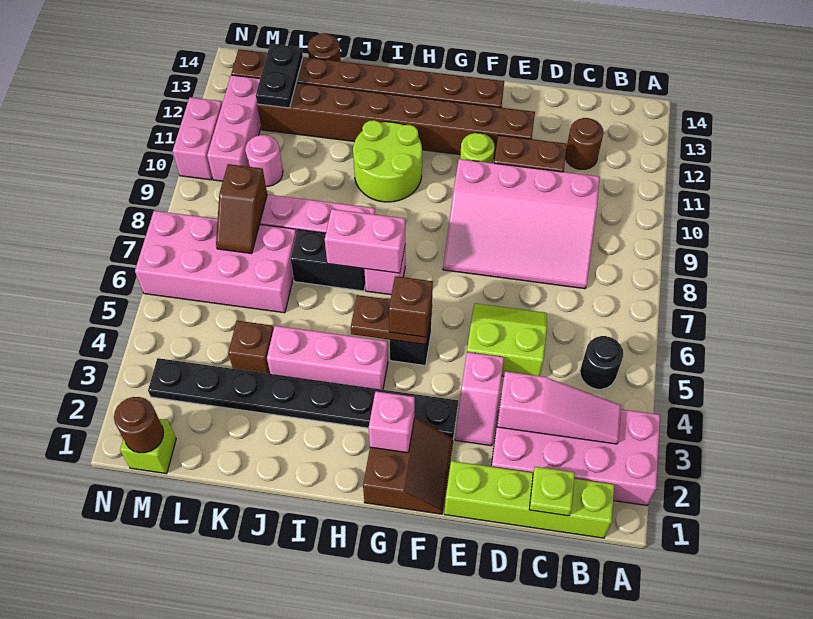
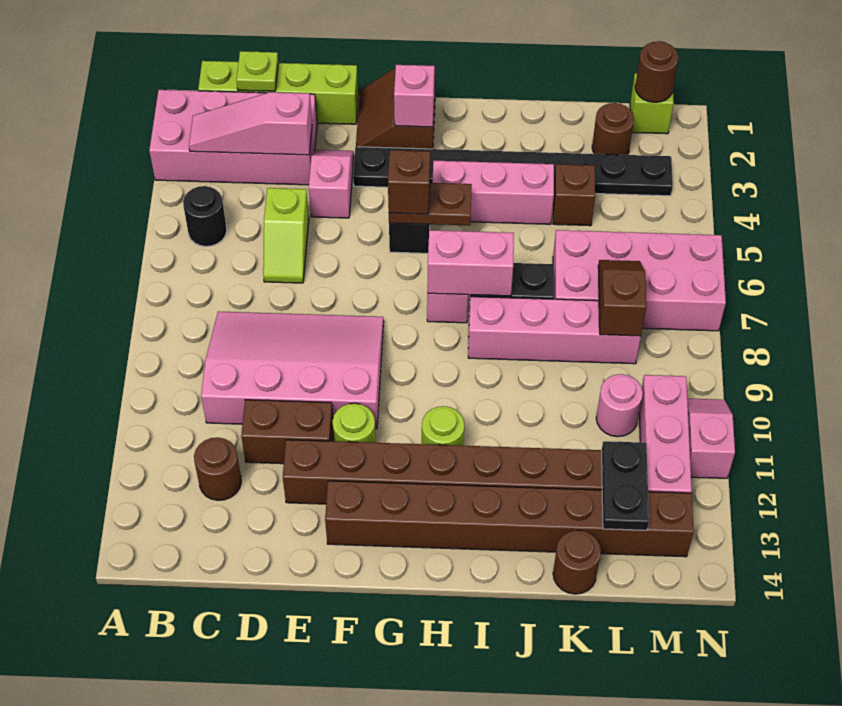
lime slope D5:E6 level 1 top 5 -> lime slope D5:D6 level 1 top 5
lime round brick H10:I11 level 1 -> lime round brick H11 level 1
none -> brown round brick L2 level 1
pink brick N10:N11 level 1 -> pink slope N10:N11 level 1 top 11

